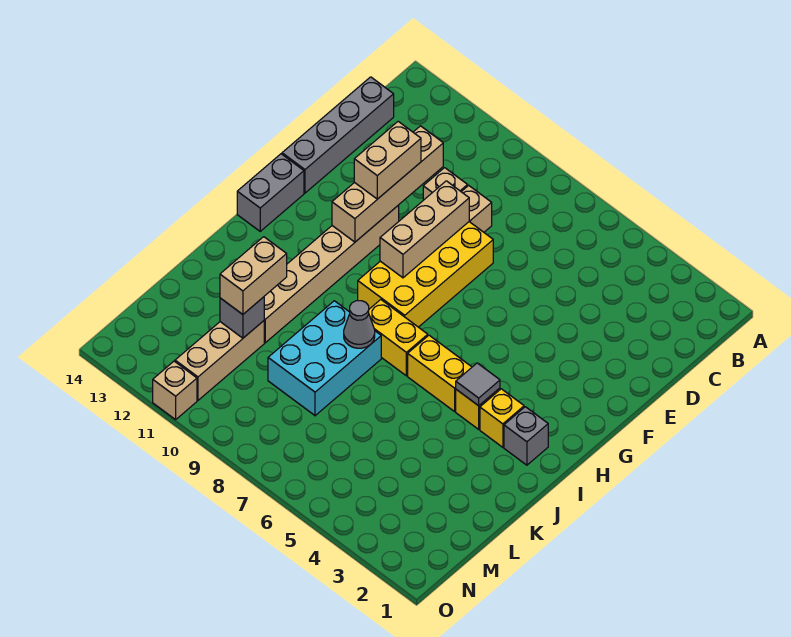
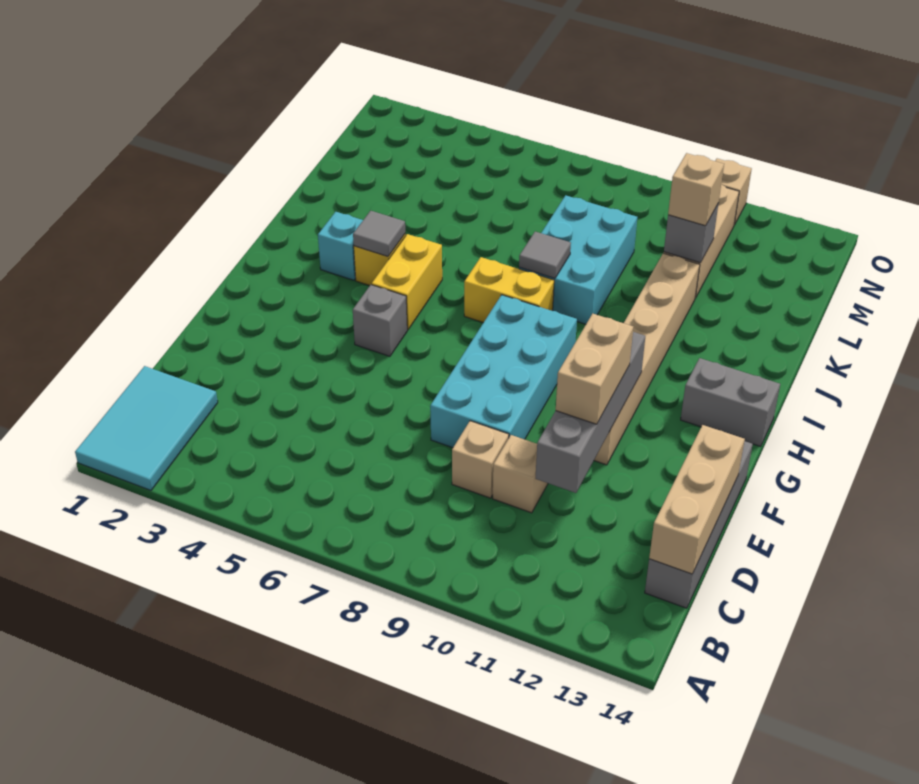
none -> cyan tile A1:C2 level 1
tan brick D11:G11 level 2 -> grey brick D11:G11 level 2
yellow brick E8:H9 level 1 -> cyan brick E8:H9 level 1
tan brick E9:G9 level 2 -> tan brick C14:E14 level 2
grey brick G14:H14 level 1 -> grey brick H13:H14 level 1
grey brick I2 level 1 -> grey brick G5 level 1
yellow brick I3 level 1 -> cyan brick I3 level 1
yellow brick I5:I6 level 1 -> yellow brick H5:I5 level 1
grey cone J8 level 2 -> grey tile J8 level 2
tan brick K11:L11 level 3 -> tan brick L11 level 3

